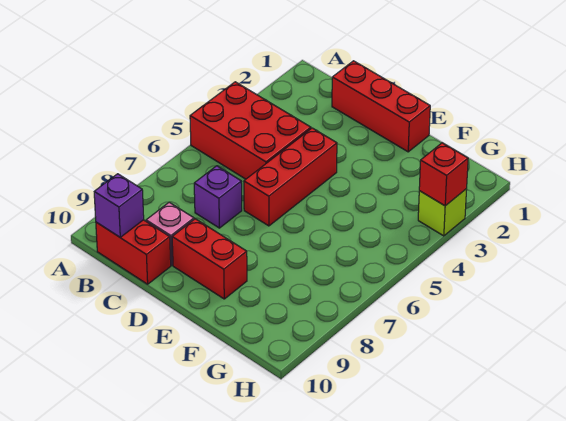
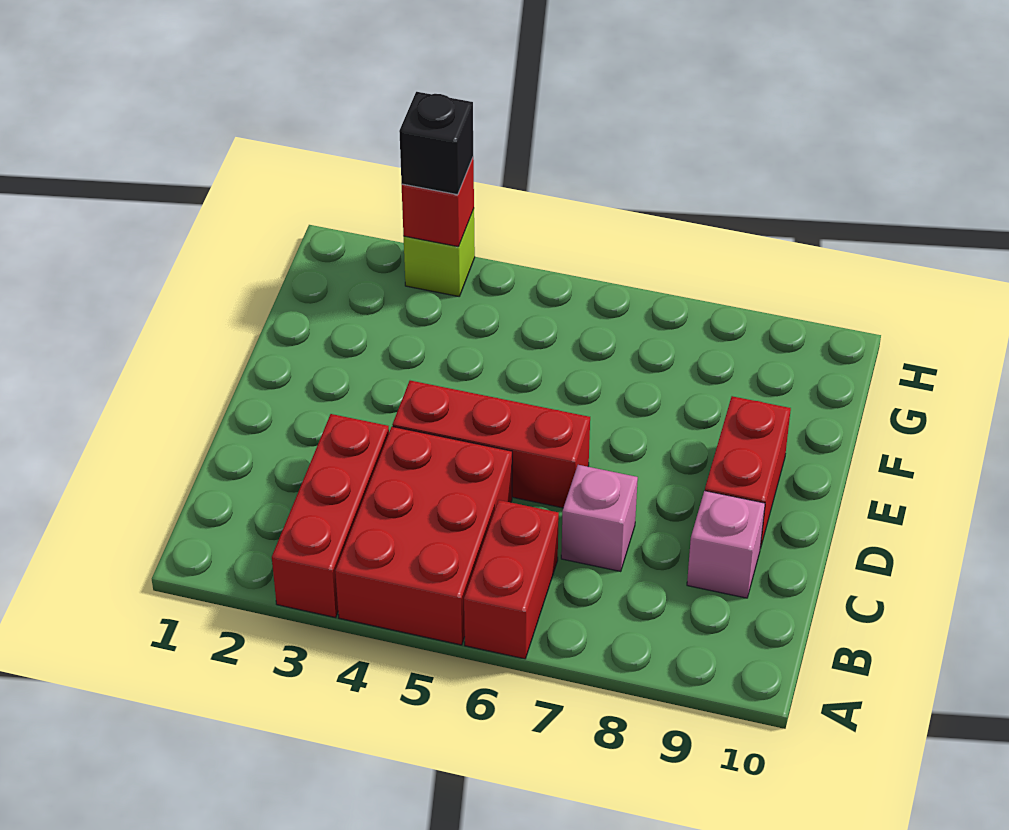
red brick B10:C10 level 1 -> red brick A6:B6 level 1
purple brick B10 level 2 -> none
red brick C1:E1 level 1 -> red brick A3:C3 level 1
purple brick C7 level 1 -> pink brick C7 level 1
none -> black brick H3 level 3

